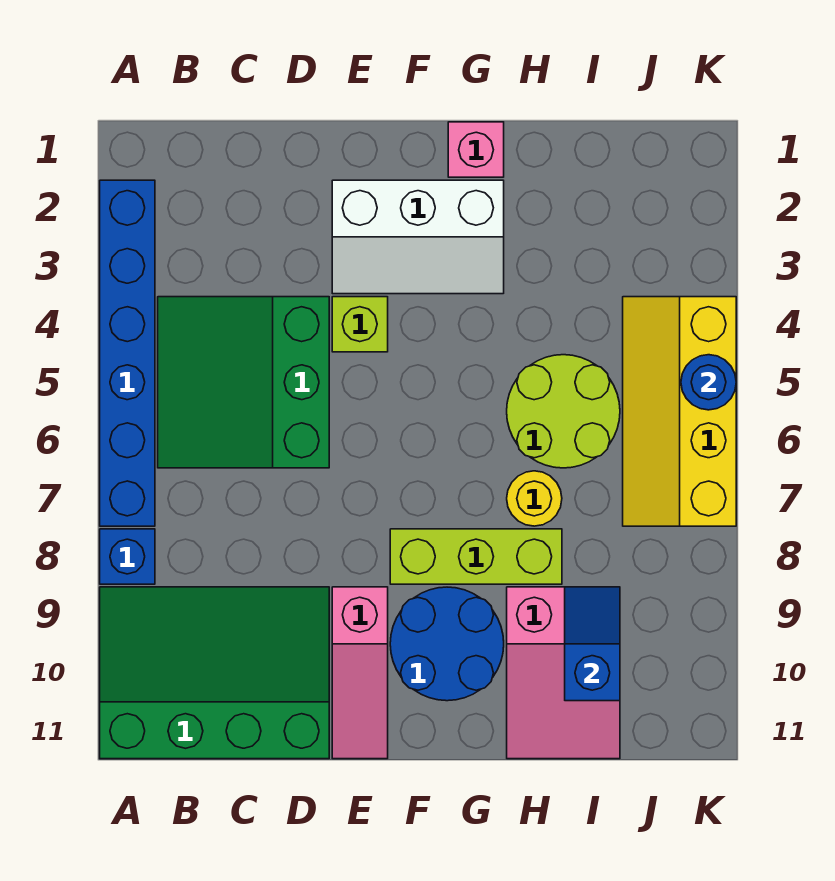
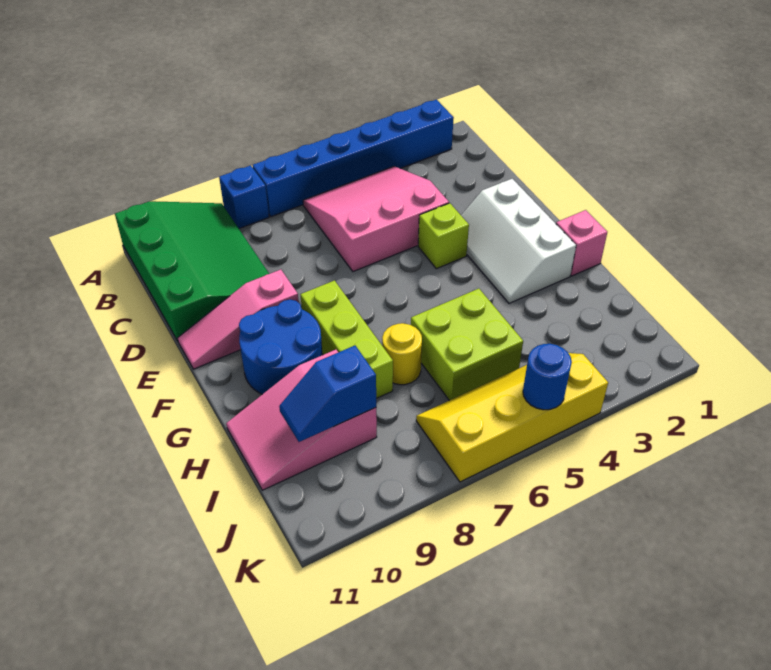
green slope B4:D6 level 1 top D -> pink slope B4:D6 level 1 top D
lime round brick H5:I6 level 1 -> lime brick H5:I6 level 1
blue slope I9:I10 level 2 top 10 -> blue slope I9:I10 level 2 top 9

